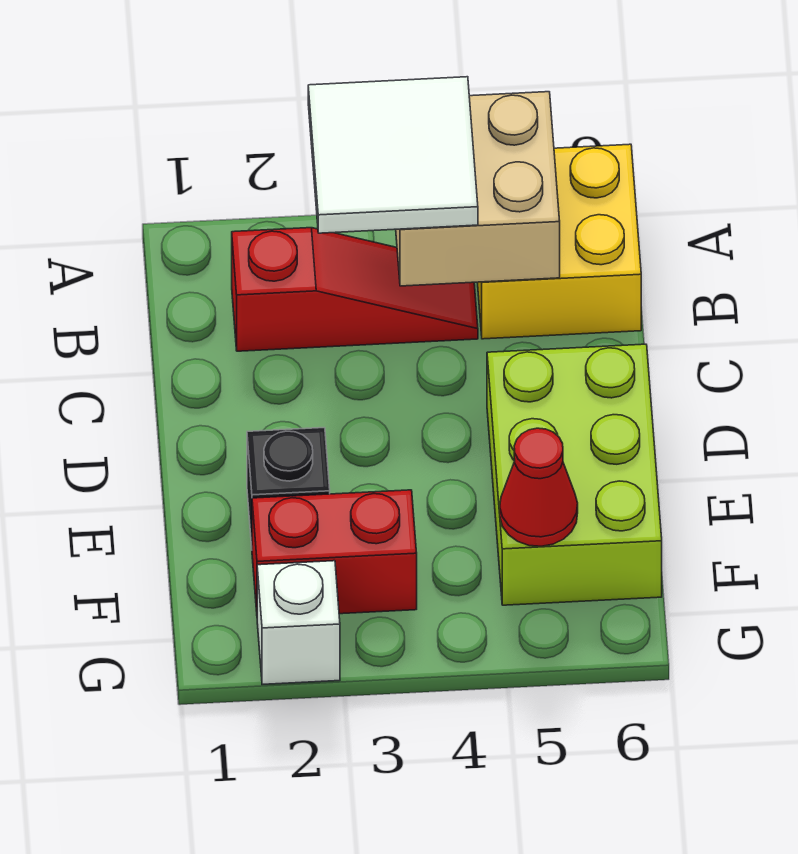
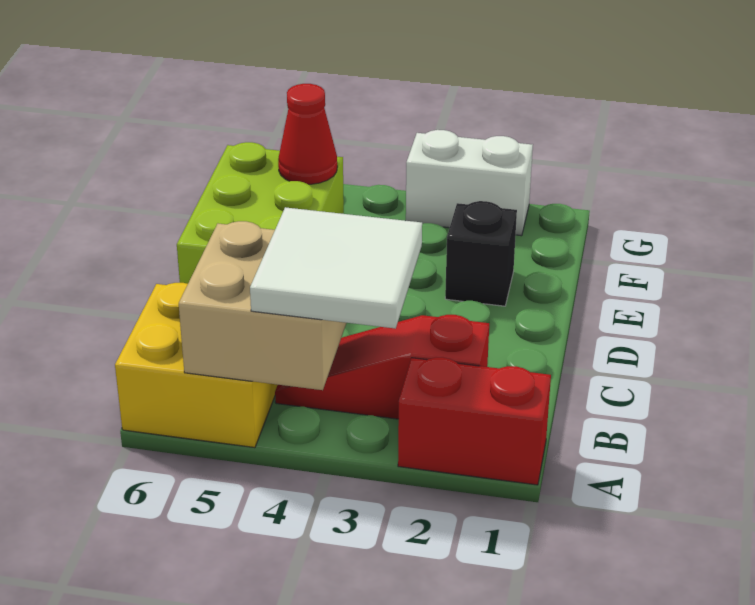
red brick F2:F3 level 1 -> red brick A1:A2 level 1
white brick G2 level 1 -> white brick G2:G3 level 1

